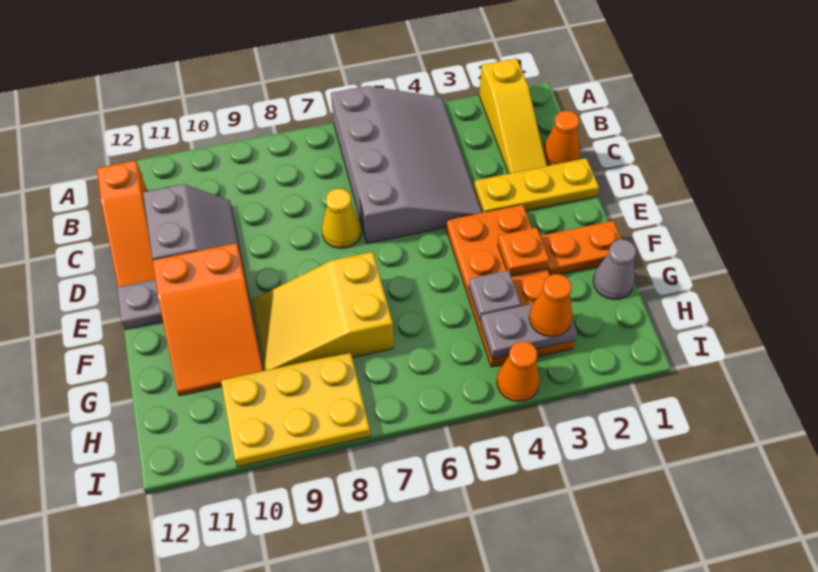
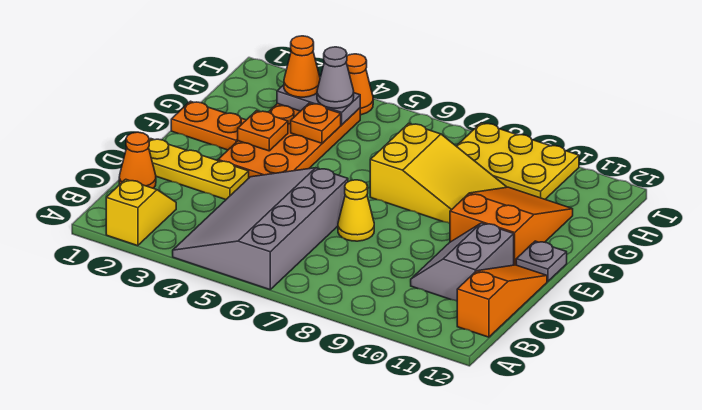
yellow slope A2:C2 level 1 top A -> yellow slope A2:B2 level 1 top A
grey cone G1 level 1 -> grey cone H4 level 3
grey plate G4 level 2 -> orange plate G4 level 2

